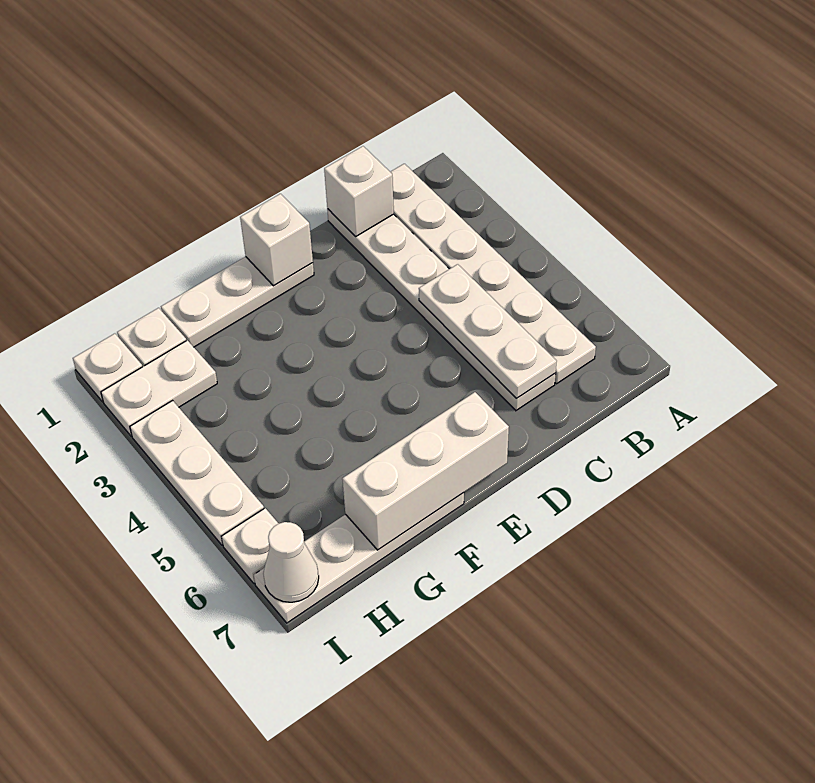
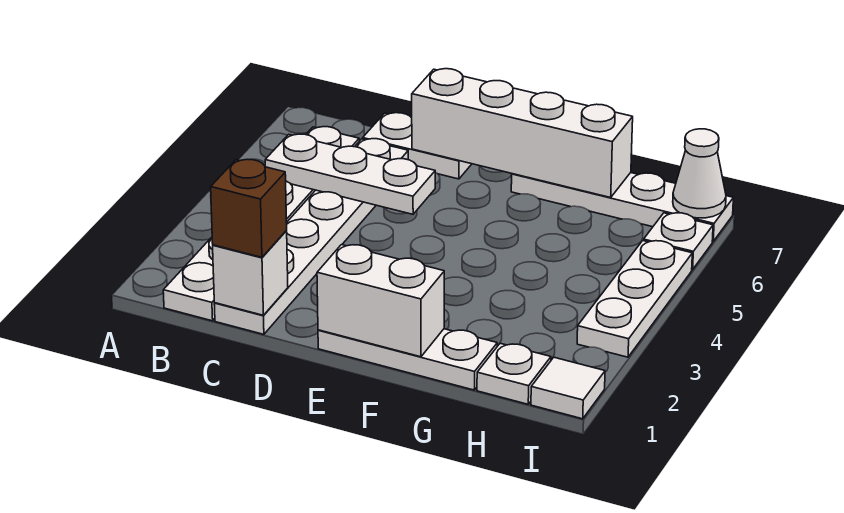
none -> brown brick C1 level 3
white plate C4:C6 level 2 -> white plate B5:D5 level 2
white brick E1 level 2 -> white brick E1:F1 level 2
white brick E7:G7 level 2 -> white brick D7:G7 level 2
white plate H2:I2 level 1 -> white plate C7:D7 level 1
white plate I1 level 1 -> white tile I1 level 1

